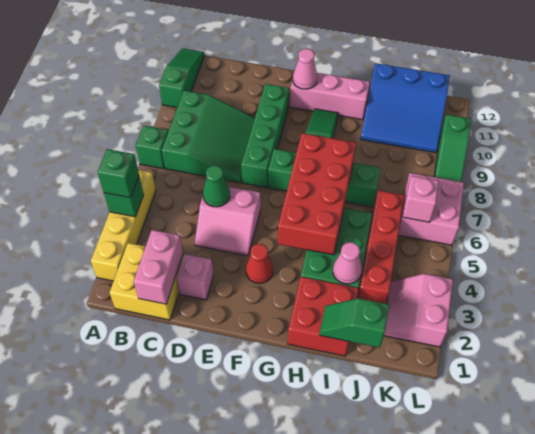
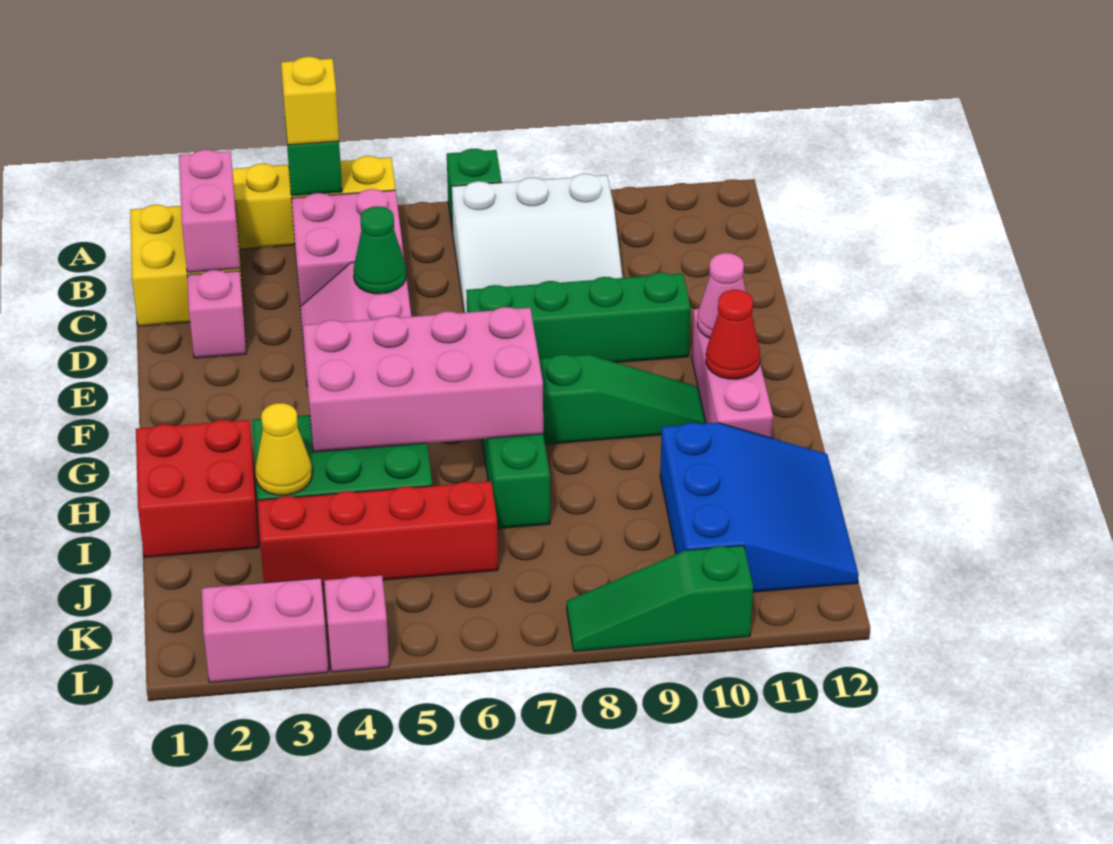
green brick A4 level 3 -> yellow brick A4 level 3
green slope A10:A12 level 1 top 10 -> none
green slope B7:D9 level 1 top B -> white slope B7:D9 level 1 top B
pink brick C1:C2 level 2 -> pink brick B2:C2 level 2
red cone F3 level 1 -> red cone G11 level 2
red brick G4:H7 level 2 -> pink brick G4:H7 level 2
green slope I1:J1 level 2 top J -> none
pink cone I3 level 2 -> yellow cone I3 level 2
blue slope I10:K12 level 1 top 12 -> blue slope I10:K12 level 1 top 10
pink brick K6:L7 level 1 -> pink brick B4:C5 level 1
pink brick K6 level 2 -> pink brick L4 level 1

